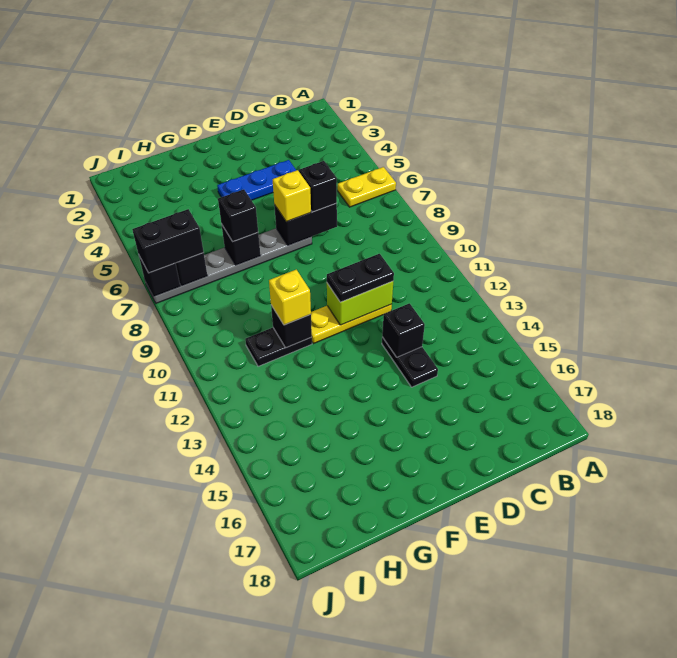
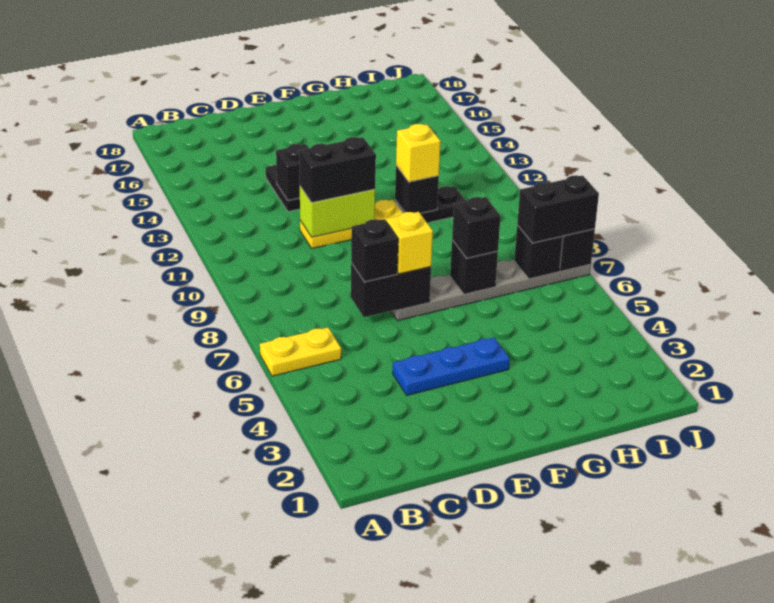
black plate D11:E11 level 3 -> black brick D11:E11 level 3

